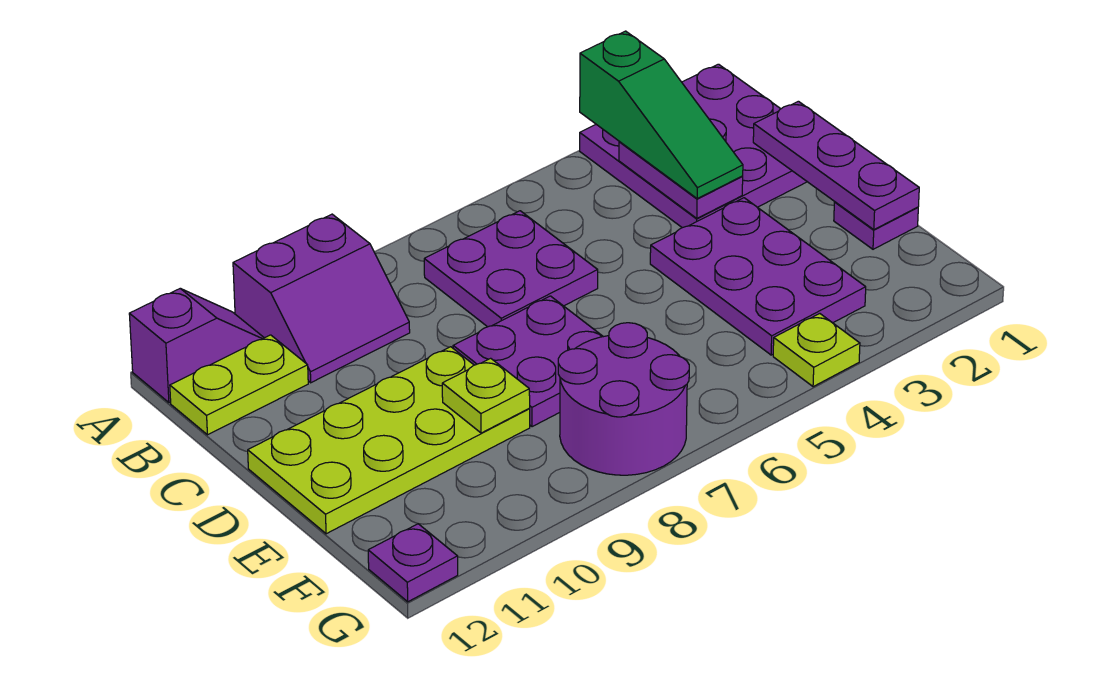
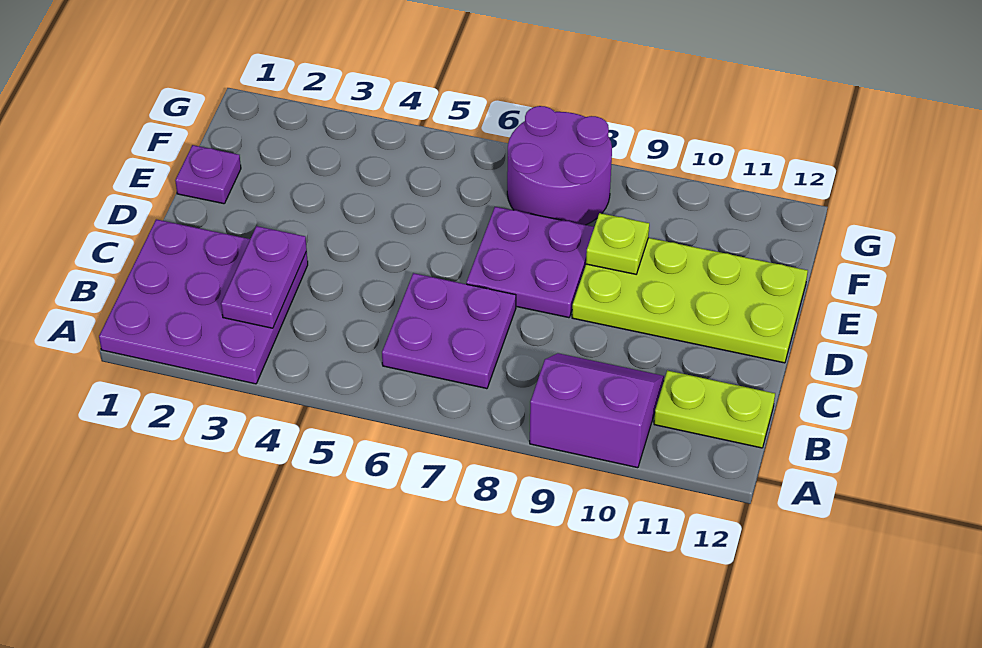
green slope A3:C3 level 3 top A -> none
purple slope A11:A12 level 1 top 12 -> none
purple plate C1:E1 level 2 -> none
purple plate D3:F4 level 1 -> none
lime plate G4 level 1 -> none
purple plate G12 level 1 -> none

